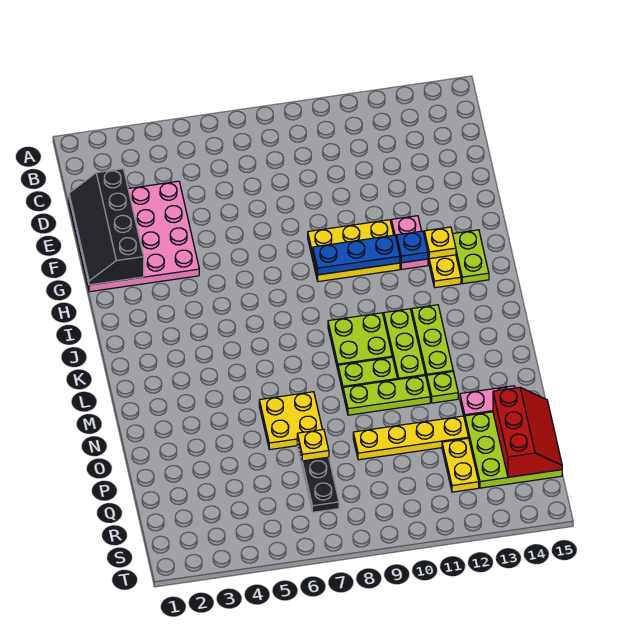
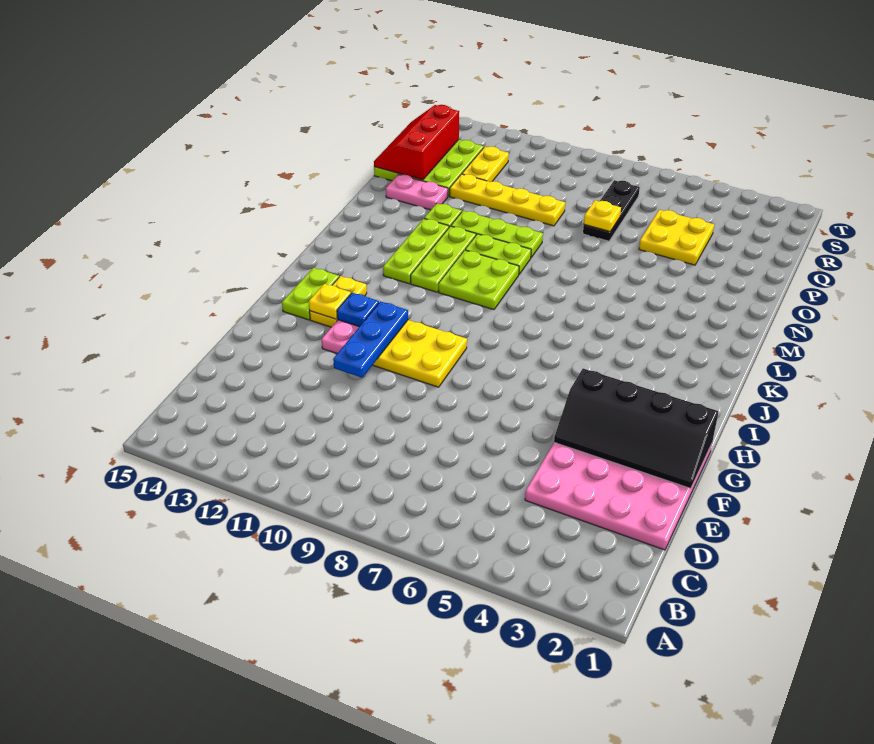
black slope D1:G2 level 2 top 2 -> black slope F1:G4 level 2 top G
blue plate H9:H11 level 2 -> blue plate F11:H11 level 2
yellow plate N6:O7 level 1 -> yellow plate P4:Q5 level 1

